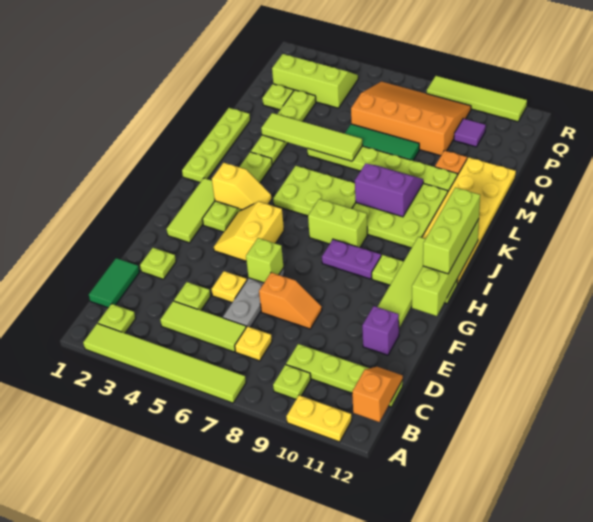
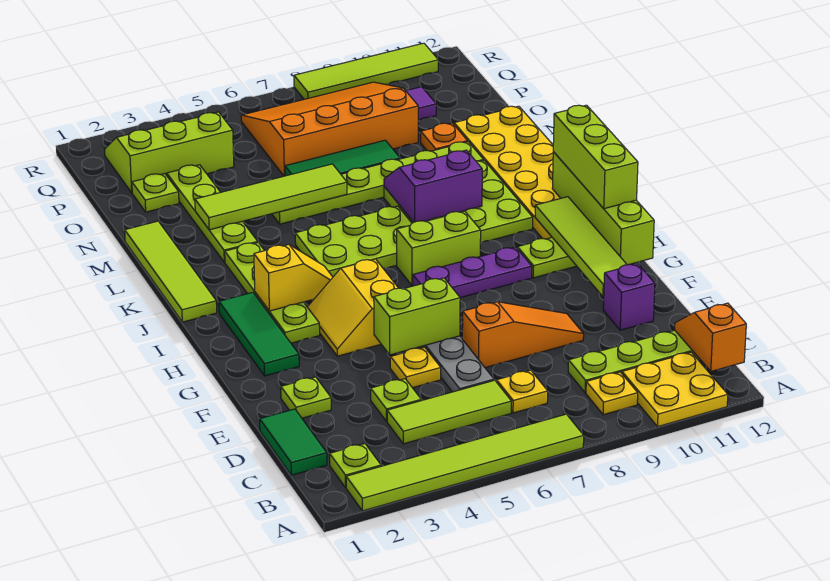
yellow plate A10:A11 level 1 -> yellow plate A10:B11 level 1
lime plate B9 level 1 -> yellow plate B9 level 1
orange slope E7:E8 level 1 top 7 -> orange slope E7:E9 level 1 top 7
lime brick F6 level 2 -> lime brick F5:F6 level 2
lime tile G2:I2 level 1 -> green tile G2:I2 level 1
purple plate H8:H9 level 1 -> purple plate H7:H9 level 1
lime plate J1:M1 level 1 -> lime tile J1:M1 level 1

